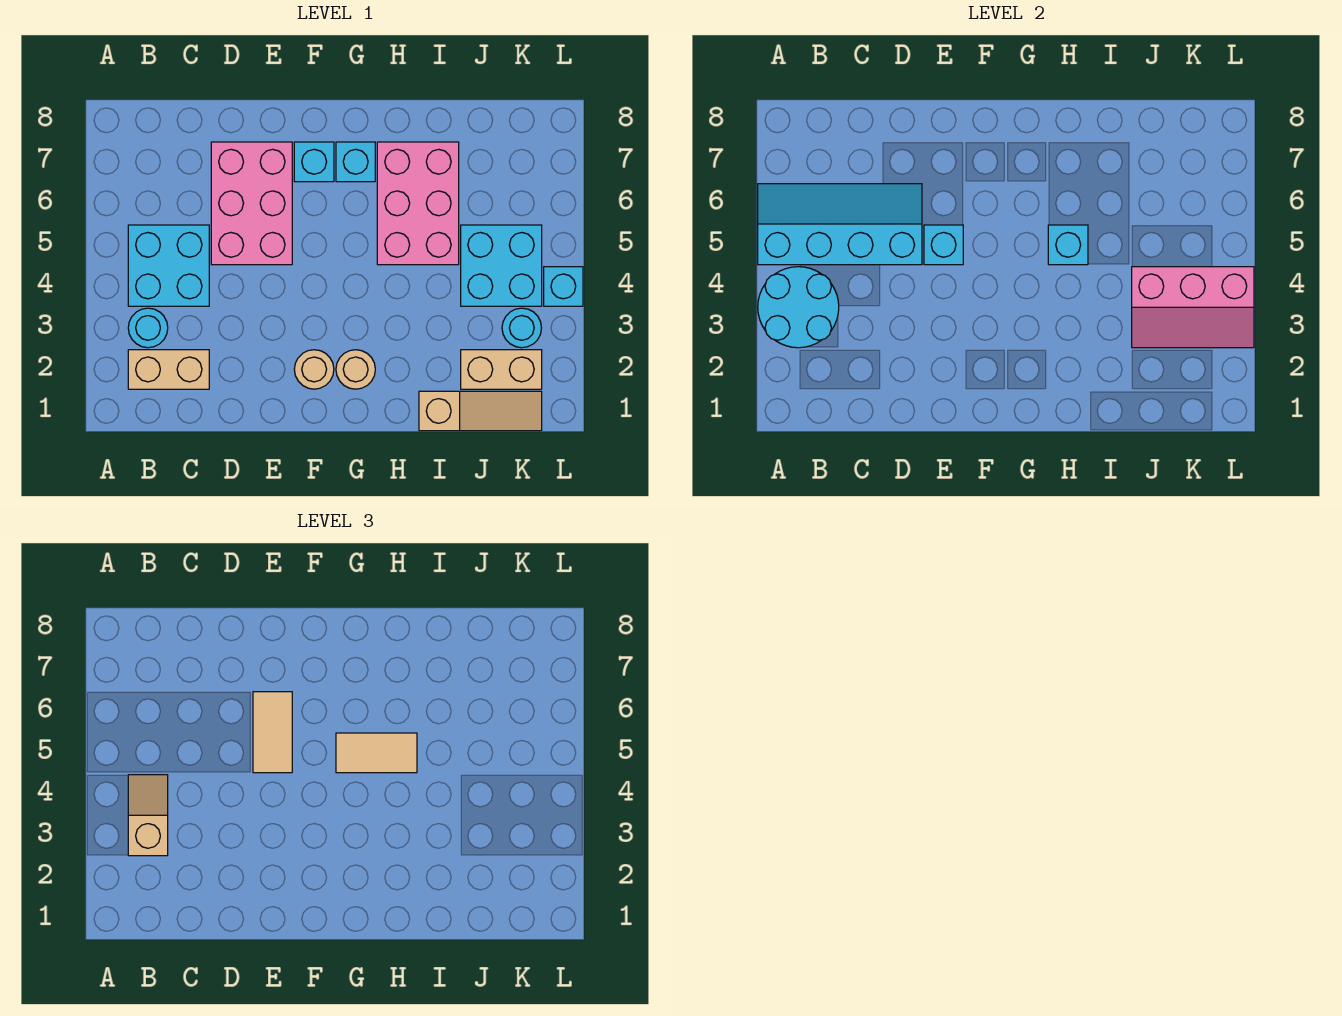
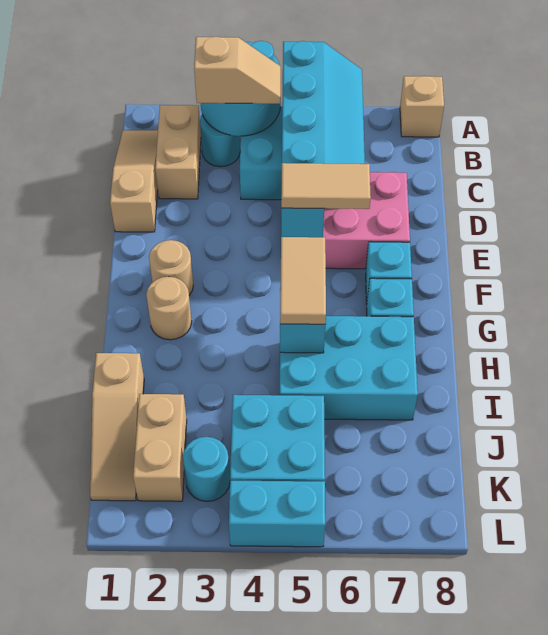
none -> tan brick A8 level 1
none -> tan slope B1:D1 level 1 top D
pink brick H5:I7 level 1 -> cyan brick H5:I7 level 1
pink slope J3:L4 level 2 top 4 -> none
cyan brick L4 level 1 -> cyan brick L4:L5 level 1

